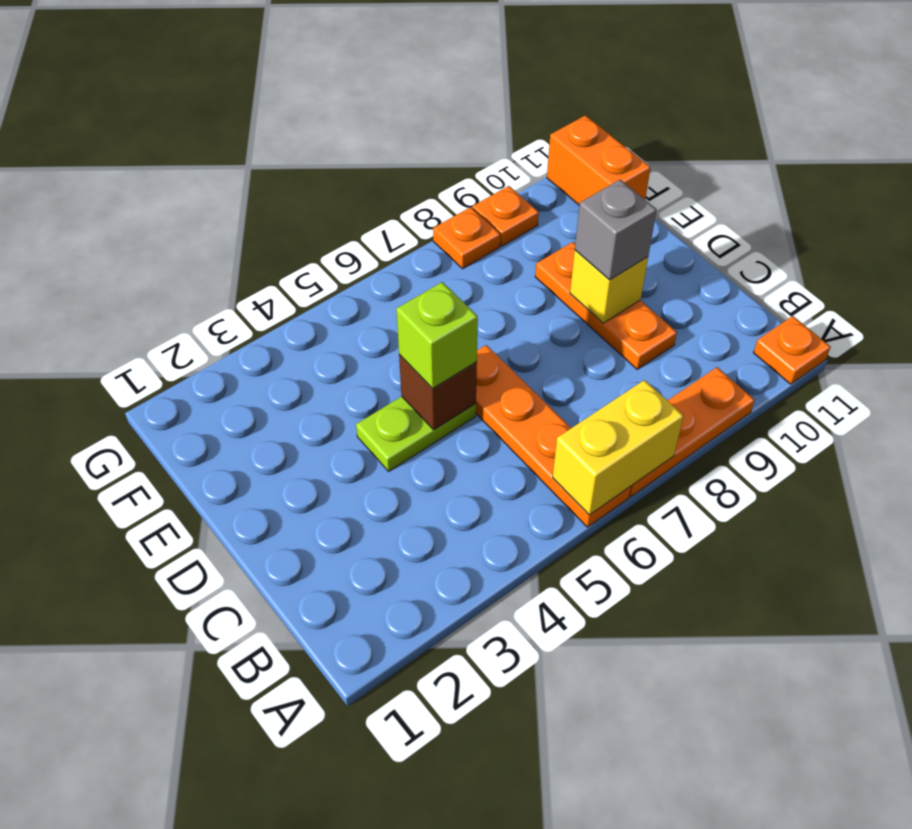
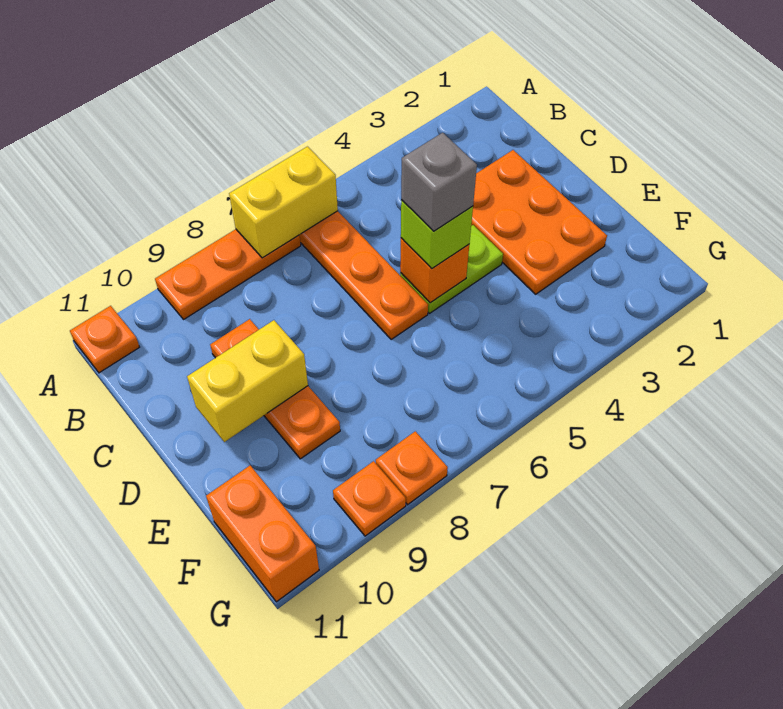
none -> orange plate C2:E3 level 1
brown brick D5 level 2 -> orange brick D5 level 2
yellow brick D9 level 2 -> yellow brick D9:D10 level 2
grey brick D9 level 3 -> grey brick D5 level 4

